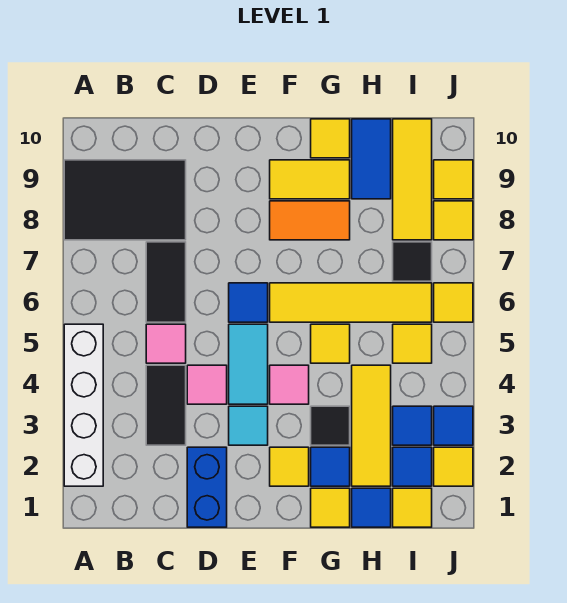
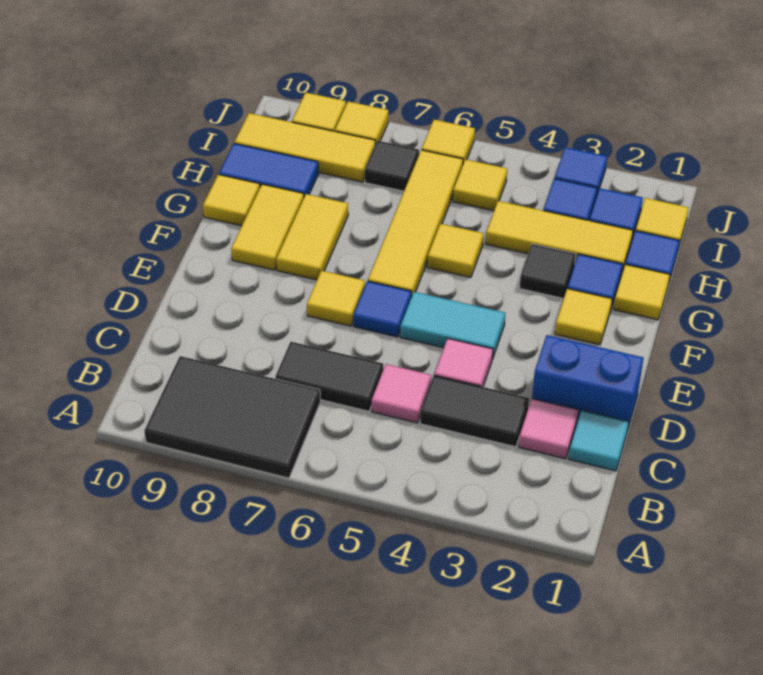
white brick A2:A5 level 1 -> none
black tile A8:C9 level 1 -> black tile A7:B9 level 1
cyan tile E3 level 1 -> cyan tile C1 level 1
pink tile F4 level 1 -> pink tile C2 level 1
orange tile F8:G8 level 1 -> yellow tile F8:G8 level 1
yellow tile J2 level 1 -> yellow tile E7 level 1

